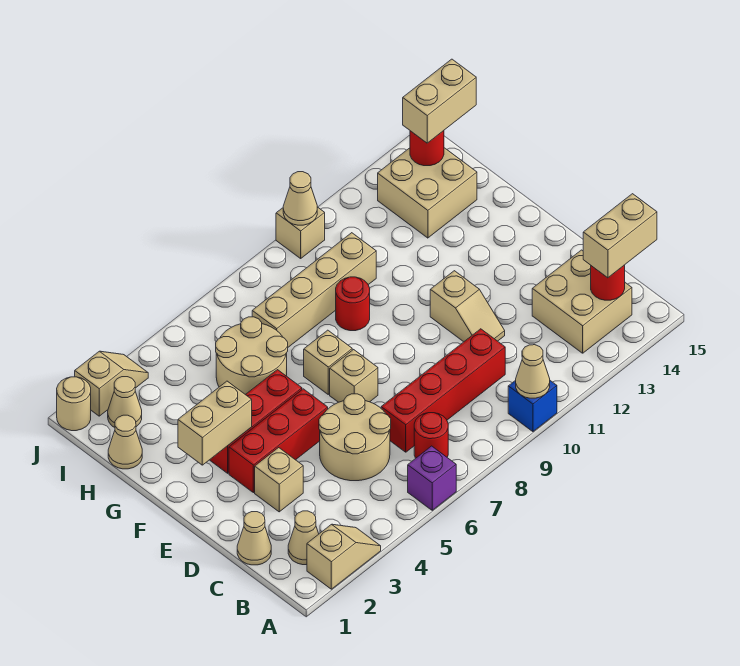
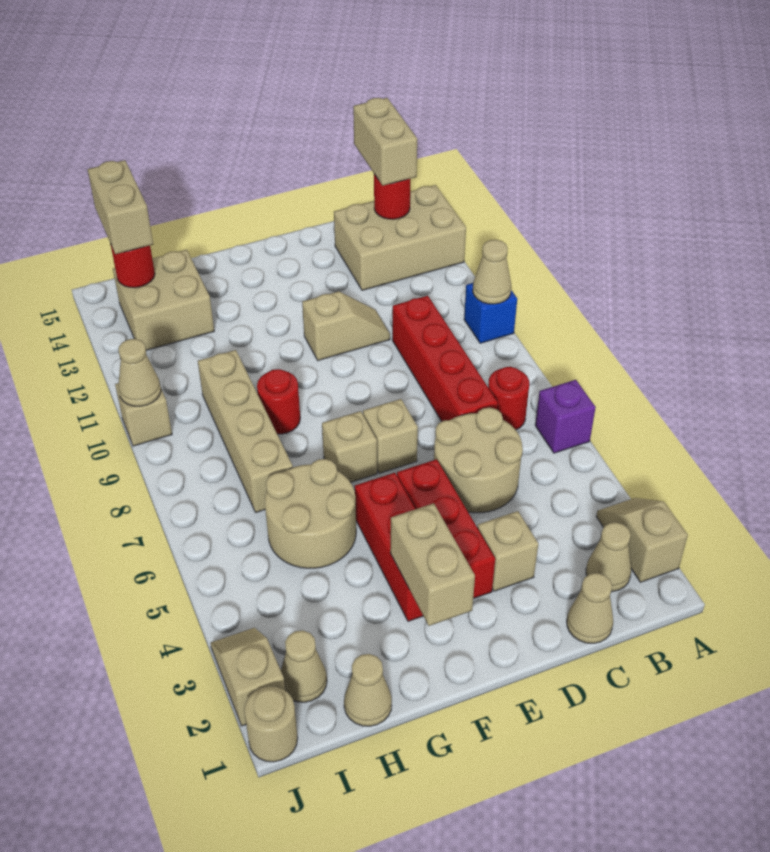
tan brick B13:C14 level 1 -> tan brick A13:C14 level 1

